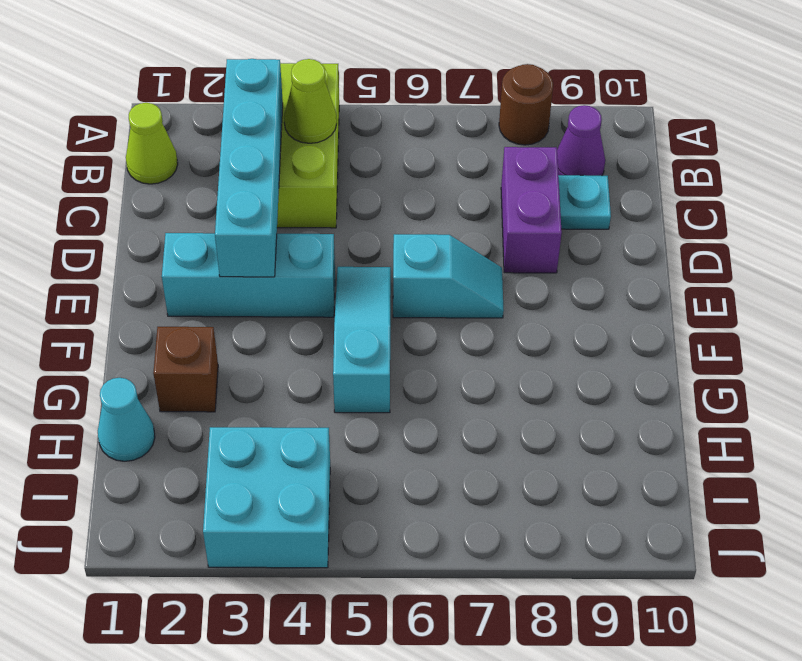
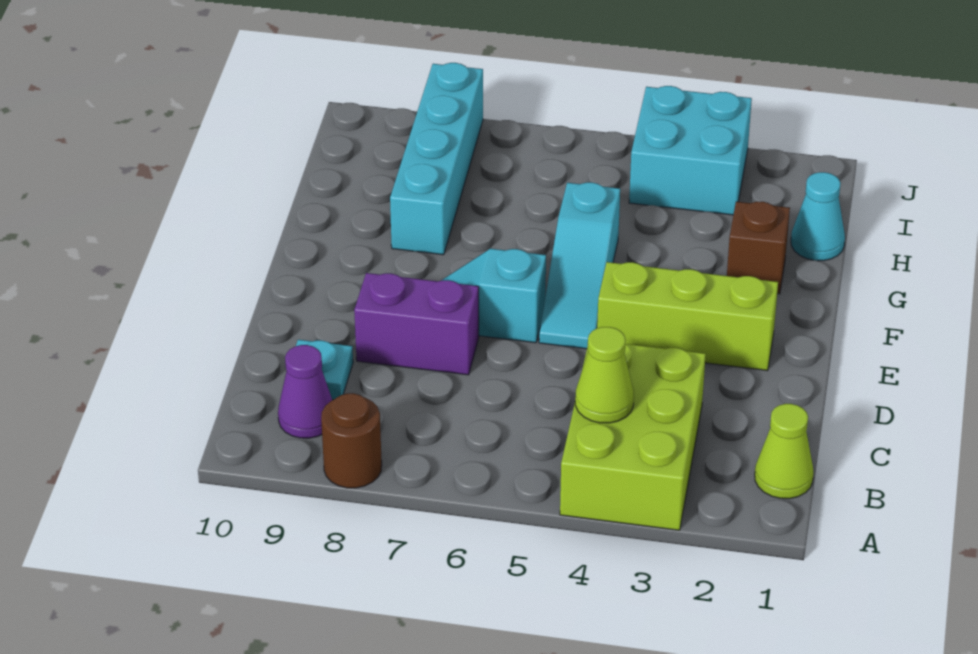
cyan brick B3:E3 level 2 -> cyan brick G8:J8 level 1
purple brick C8:D8 level 1 -> purple brick D7:D8 level 1
cyan brick E2:E4 level 1 -> lime brick E2:E4 level 1

